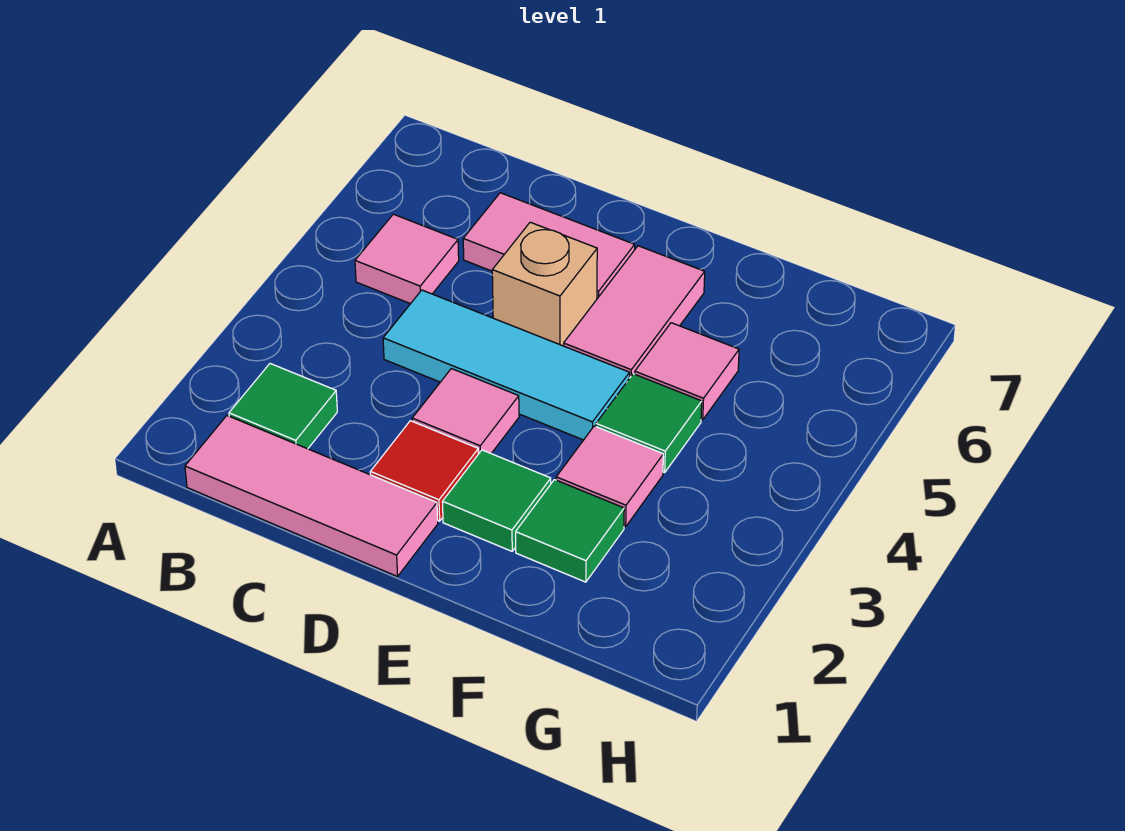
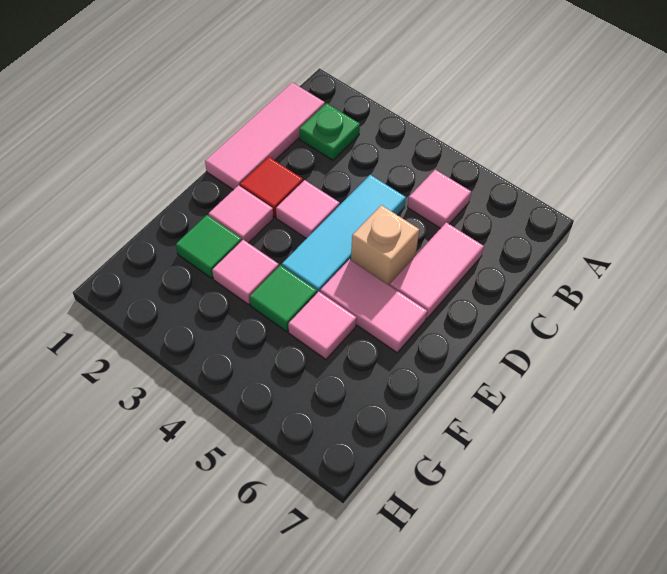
green tile B2 level 1 -> green plate B2 level 1
green tile E2 level 1 -> pink tile E2 level 1

